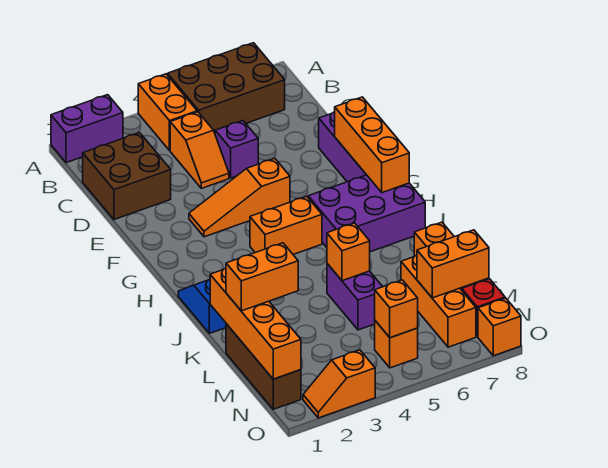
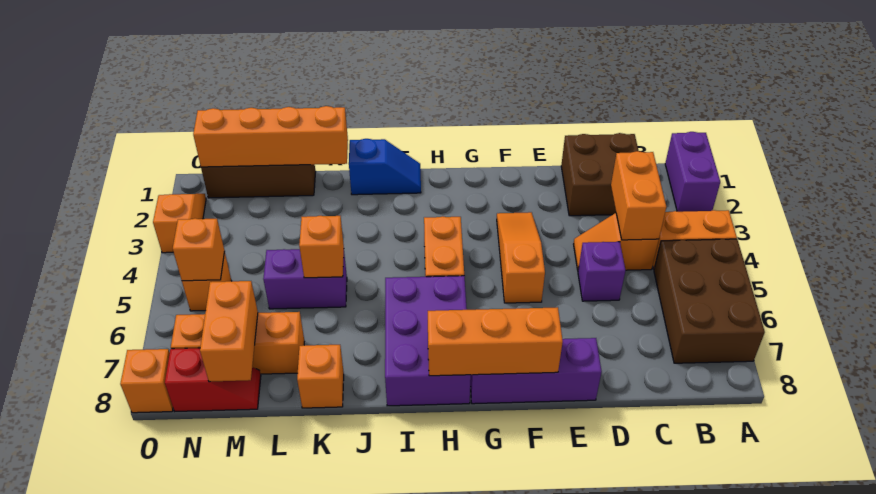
orange brick L1:L2 level 3 -> orange brick C3:C4 level 2

